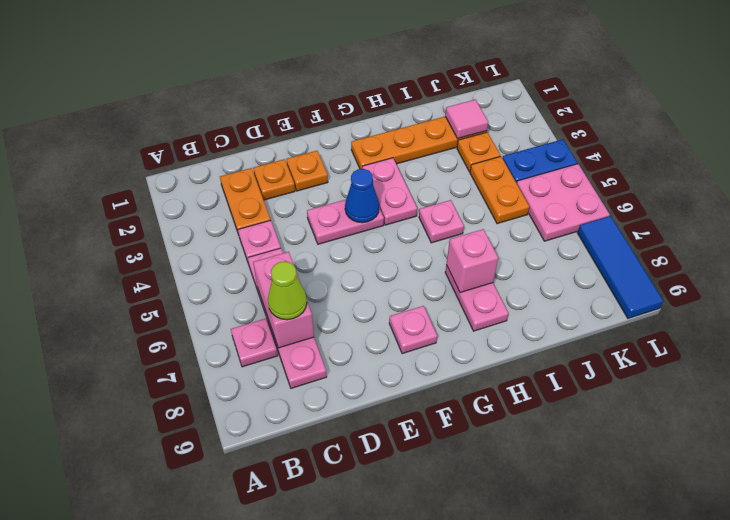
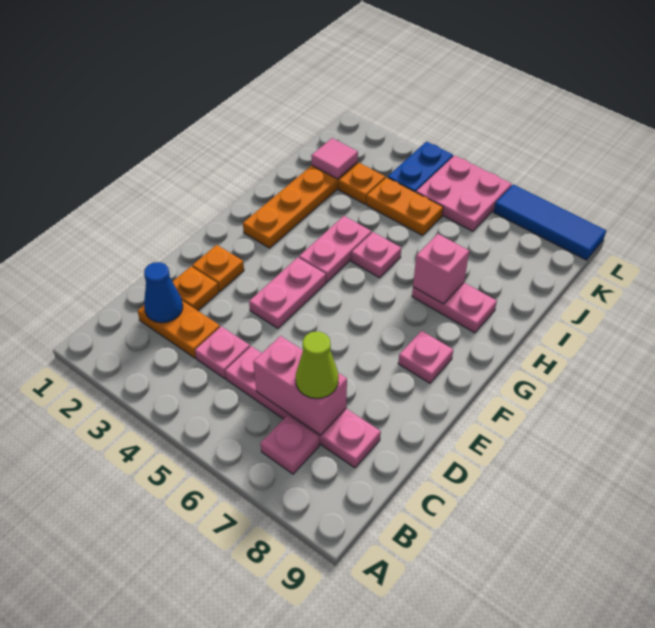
blue cone F4 level 2 -> blue cone C2 level 2
pink plate G3:G4 level 1 -> pink plate G4:H4 level 1

